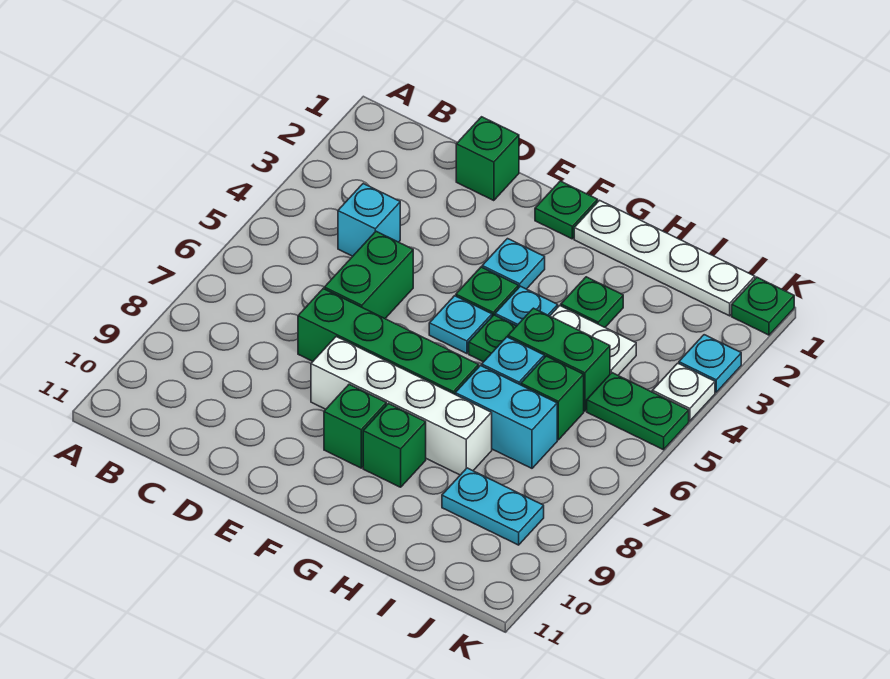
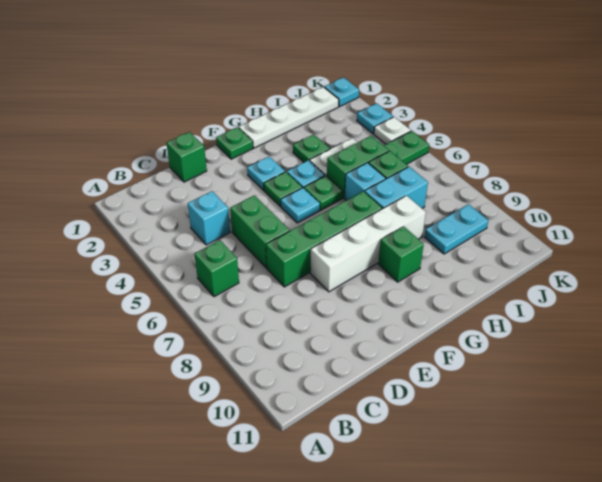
green brick F9 level 1 -> green brick B6 level 1
green plate K1 level 1 -> cyan plate K1 level 1

